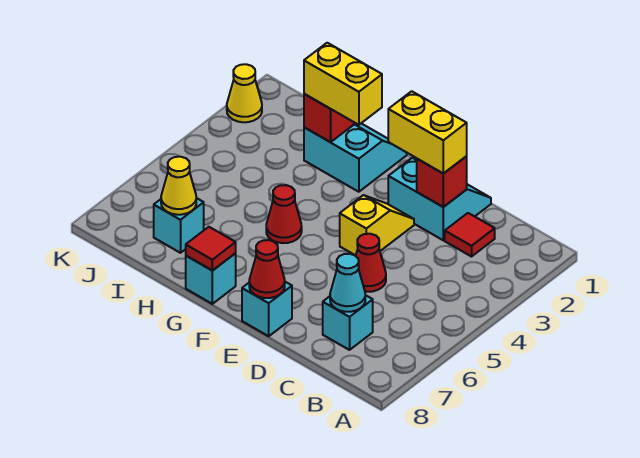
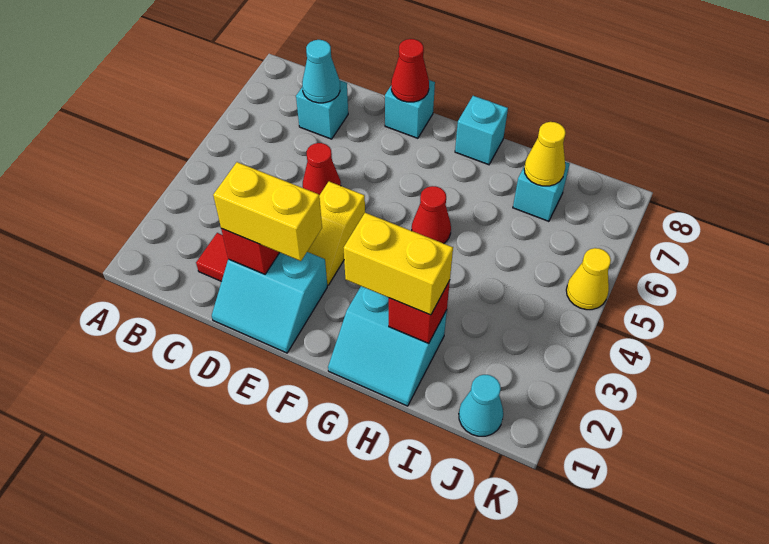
red tile G8 level 2 -> none
none -> cyan cone J1 level 1
yellow cone K2 level 1 -> yellow cone K5 level 1

